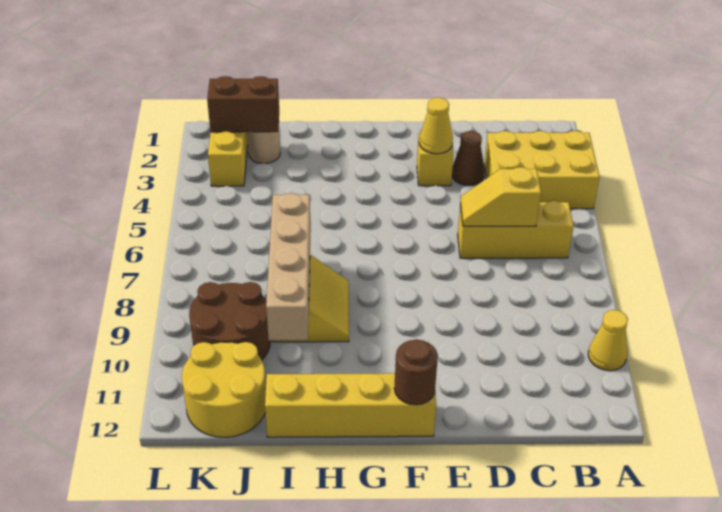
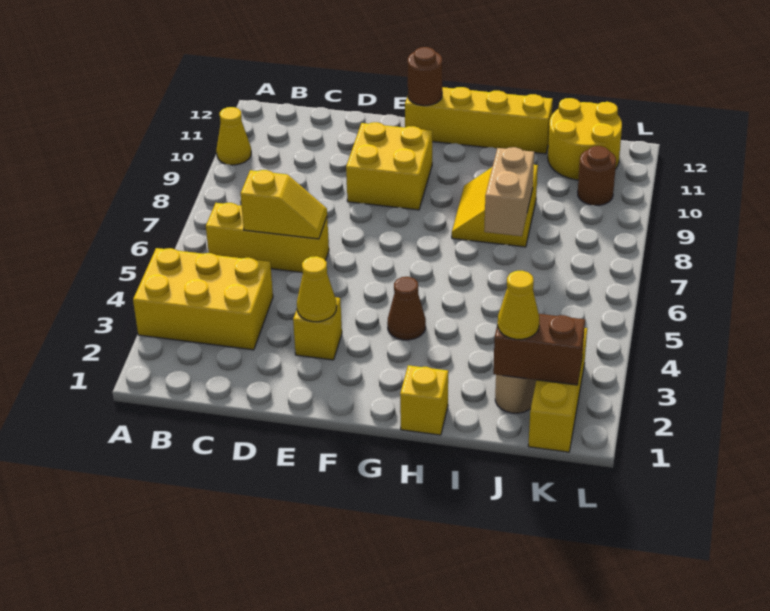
brown cone D3 level 1 -> brown cone G4 level 1
none -> yellow brick E9:F10 level 1
none -> yellow brick H1 level 1
tan brick I7:I10 level 2 -> tan brick I7:I8 level 2
none -> yellow cone J2 level 3
brown round brick J9:K10 level 1 -> brown round brick K10 level 1

